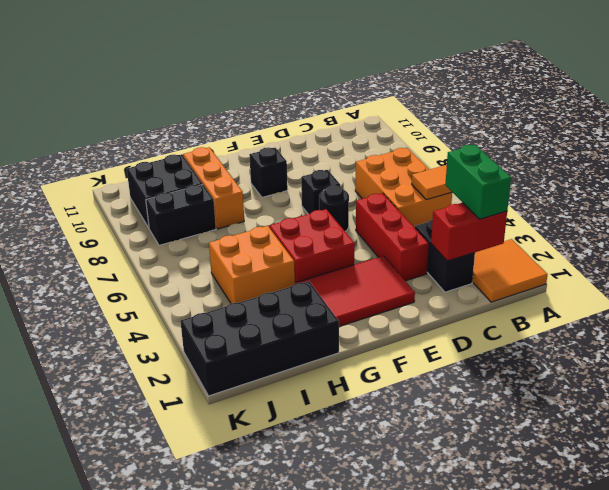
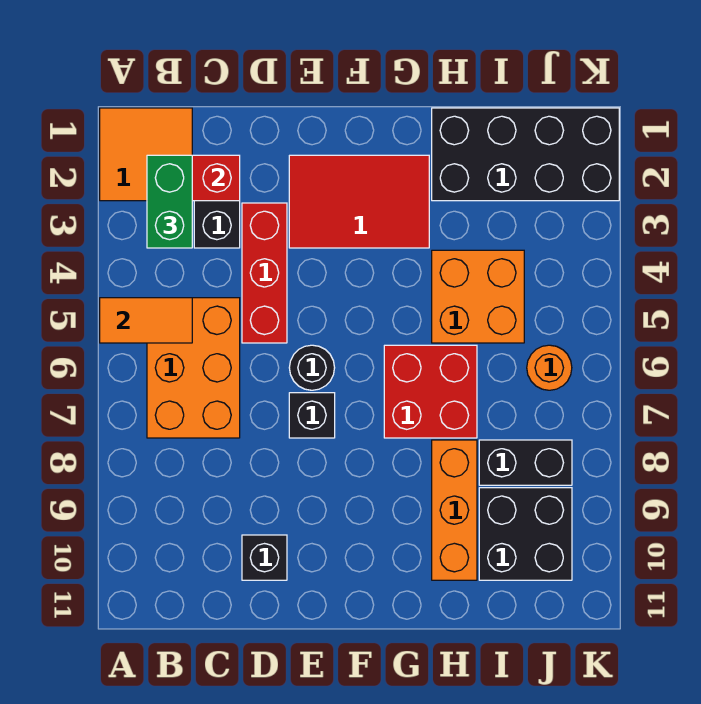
red brick F4:G5 level 1 -> red brick G6:H7 level 1
black brick F9 level 1 -> black brick D10 level 1
none -> orange round brick J6 level 1

